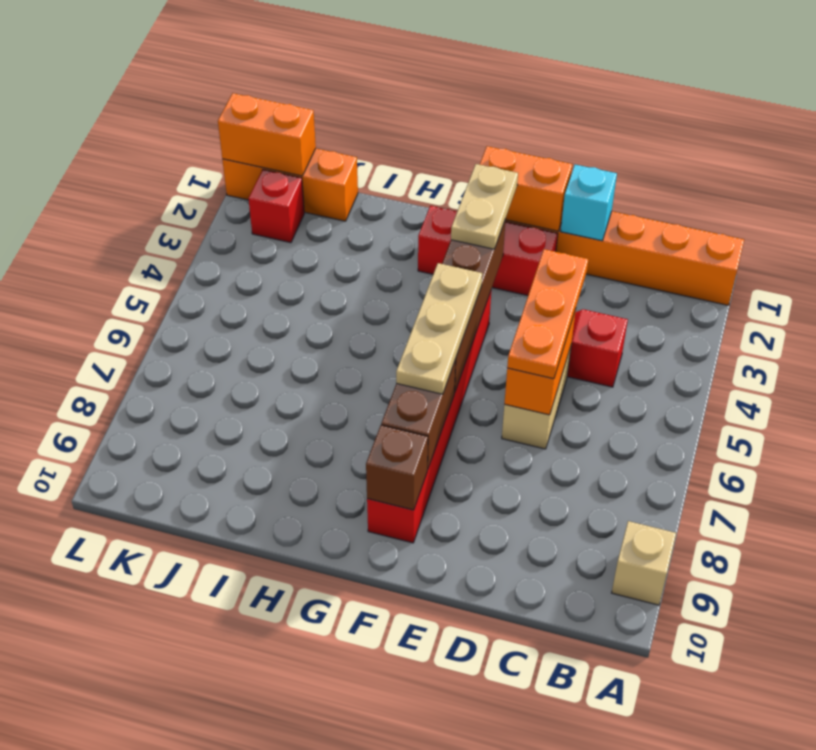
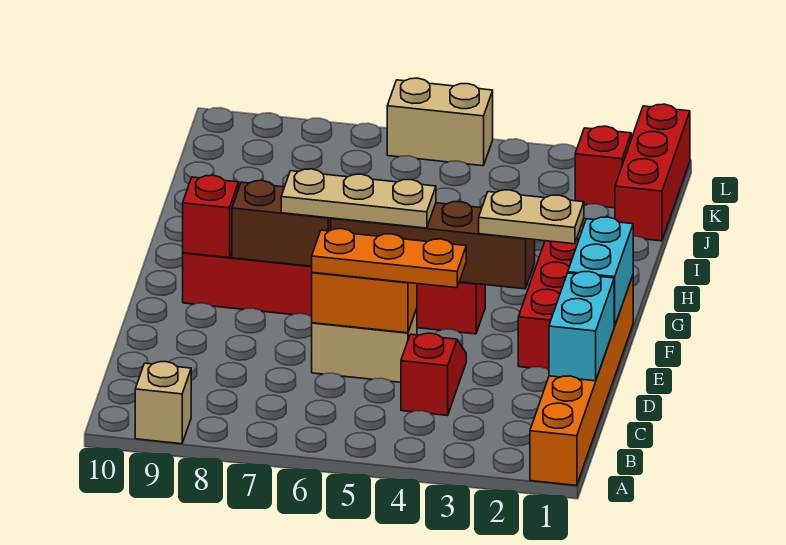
cyan brick D1 level 2 -> cyan brick C1:D1 level 2
orange brick E1:F1 level 2 -> cyan brick E1:F1 level 2
brown brick F9 level 2 -> red brick F9 level 2
orange brick J1:L1 level 1 -> red brick J1:L1 level 1
orange brick K1:L1 level 2 -> none
none -> tan brick L5:L6 level 1

